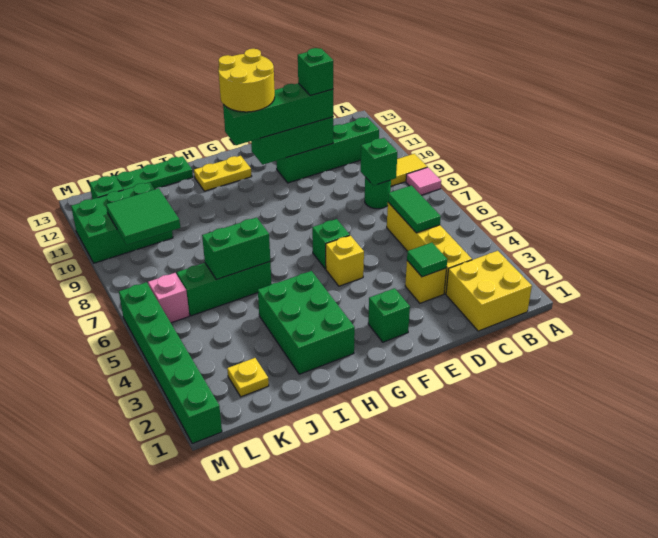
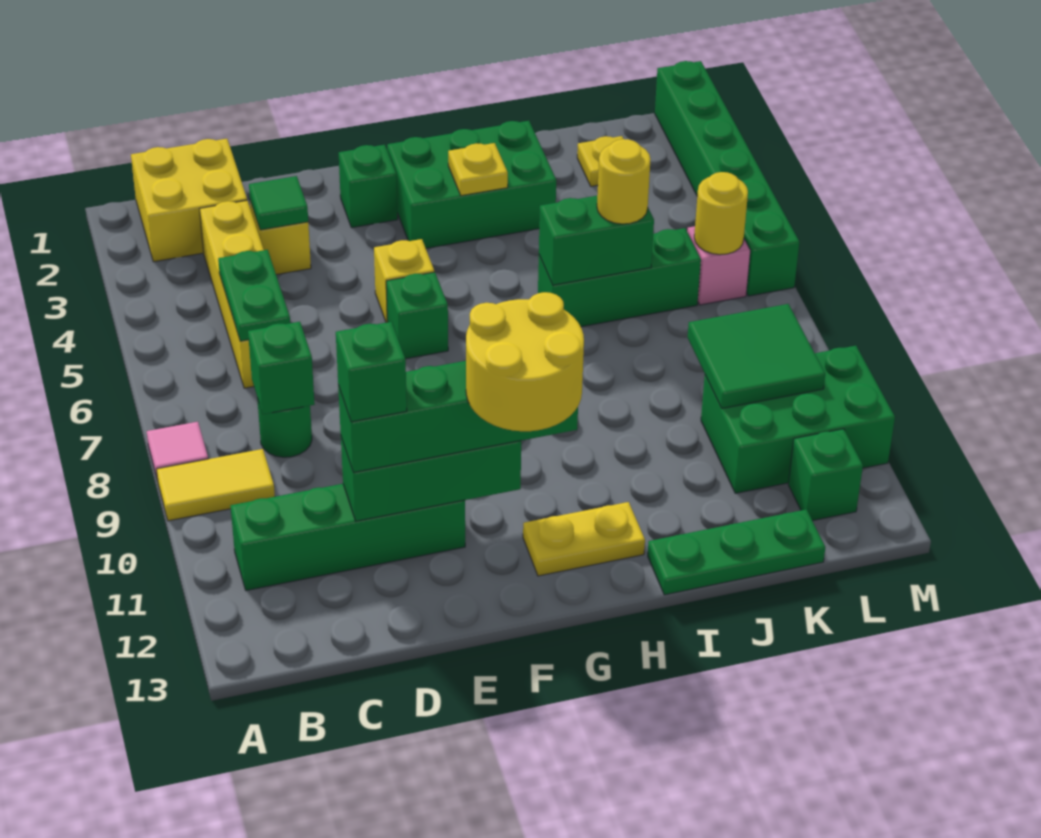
green tile C5:C6 level 2 -> green plate C5:C6 level 2
green brick H2:I4 level 1 -> green brick G2:I3 level 1
none -> yellow plate H3 level 2
none -> yellow round brick J6 level 3
none -> yellow round brick L6 level 2

